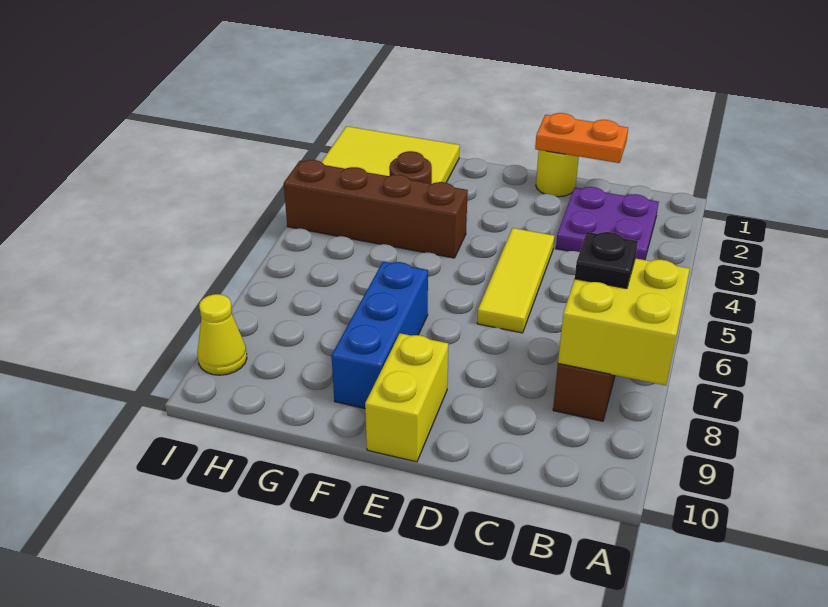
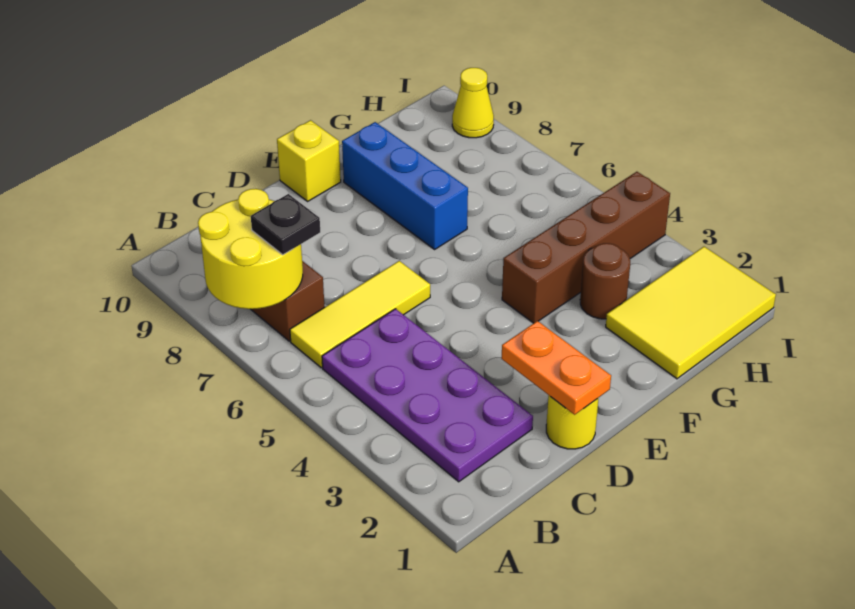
yellow brick A7:B8 level 2 -> yellow round brick A7:B8 level 2
purple plate B2:C3 level 1 -> purple plate B2:C5 level 1
orange plate C1:D1 level 2 -> orange plate D1:D2 level 2
yellow tile D4:D6 level 1 -> yellow tile B6:D6 level 1
yellow brick E9:E10 level 1 -> yellow brick E10 level 1

